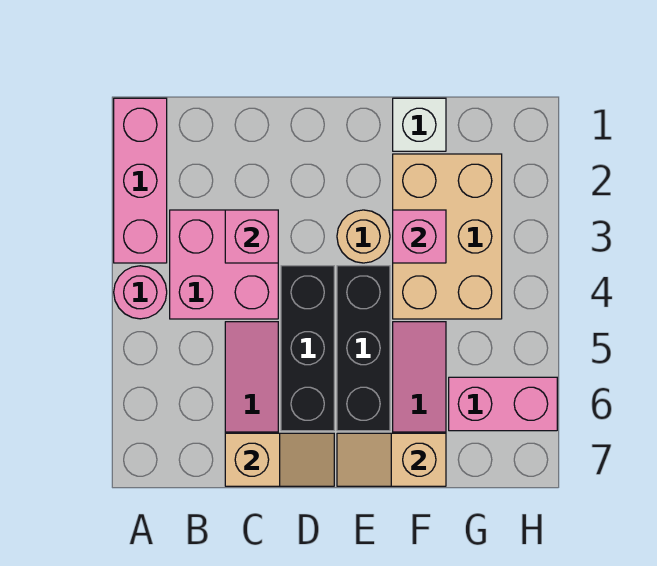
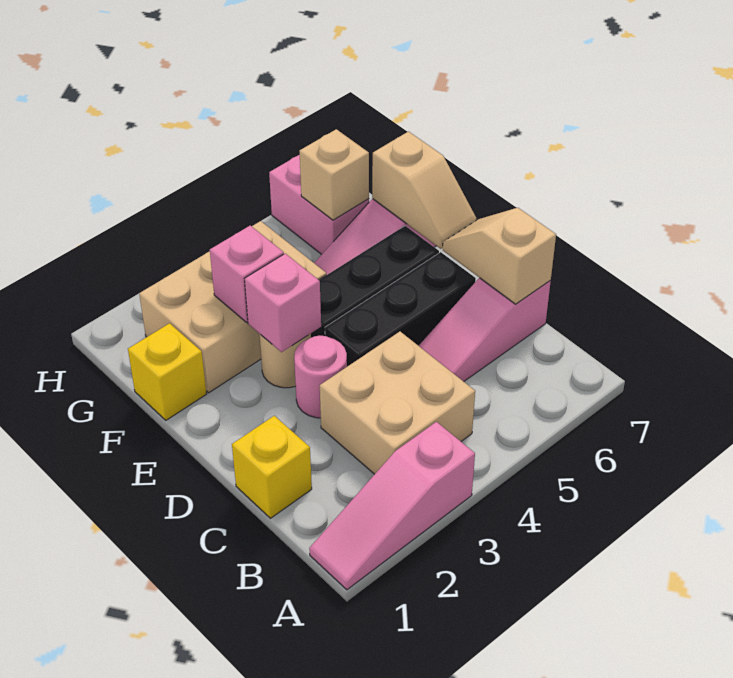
pink brick A1:A3 level 1 -> pink slope A1:A3 level 1 top 3
pink round brick A4 level 1 -> pink round brick D3 level 1
pink brick B3:C4 level 1 -> tan brick B3:C4 level 1
none -> yellow brick C1 level 1
pink brick C3 level 2 -> pink brick E3 level 2
white brick F1 level 1 -> yellow brick F1 level 1
none -> tan brick G6 level 2

